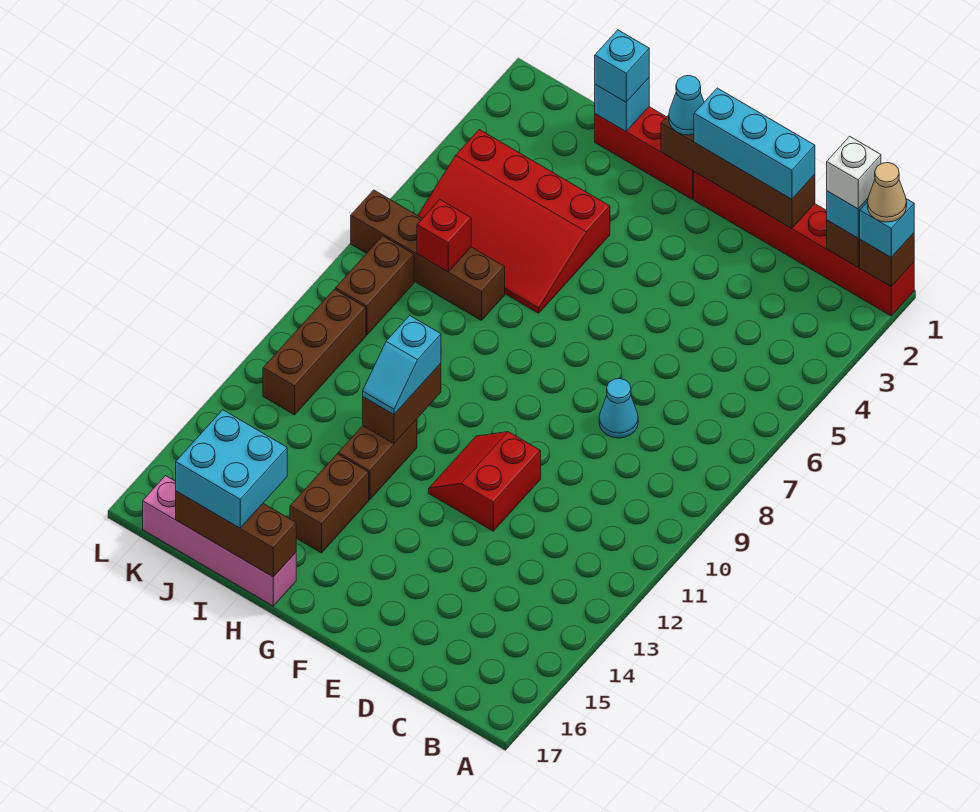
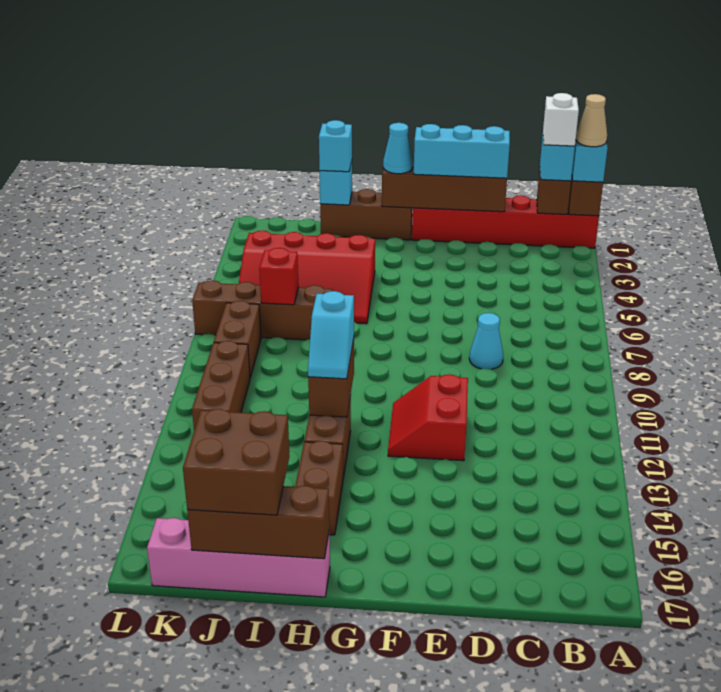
red brick G1:I1 level 1 -> brown brick G1:I1 level 1
cyan brick I16:J17 level 3 -> brown brick I16:J17 level 3

